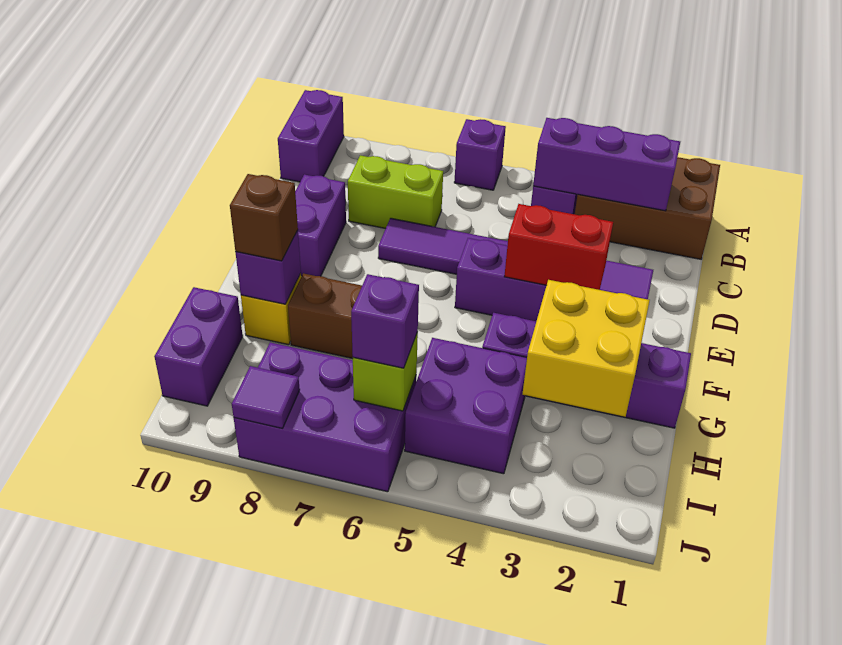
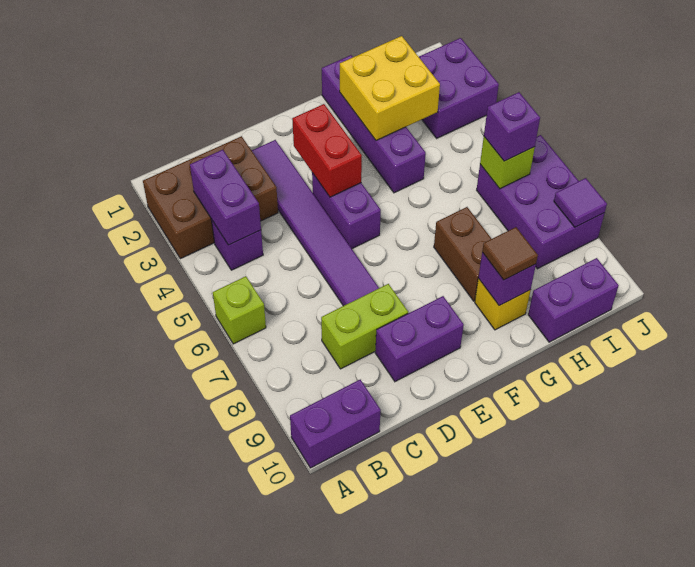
brown brick A1:B3 level 1 -> brown brick A2:C3 level 1
purple brick A6 level 1 -> lime brick A6 level 1
purple brick B2:B4 level 2 -> purple brick B3:B4 level 2
lime brick C7:C8 level 1 -> lime brick C8:D8 level 1
brown brick G9 level 3 -> brown tile G9 level 3
purple brick H4:I5 level 1 -> purple brick I2:J3 level 1

